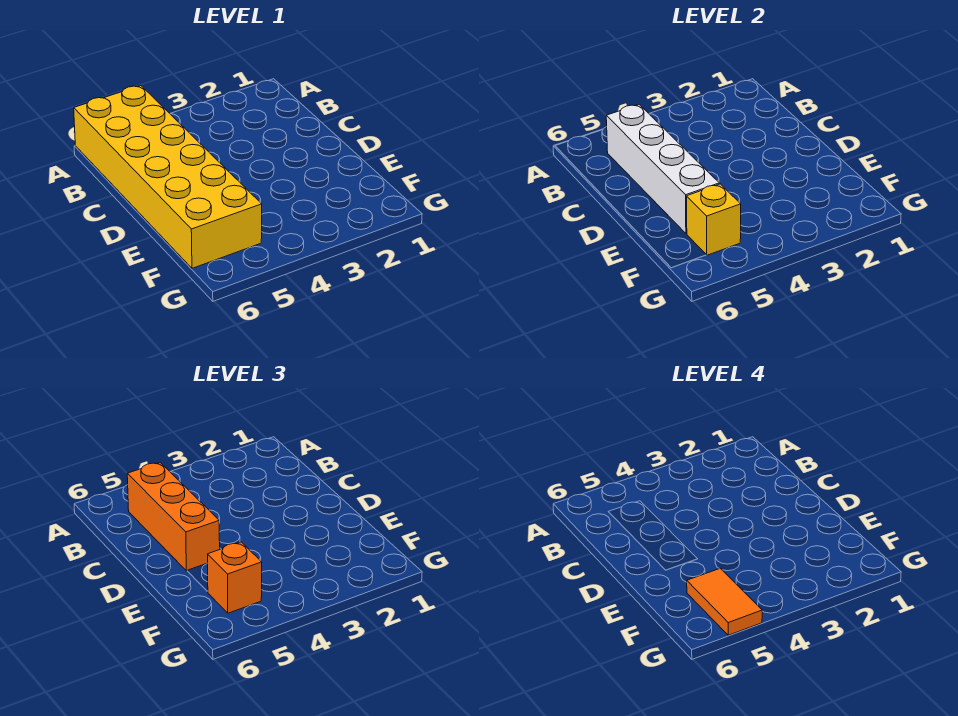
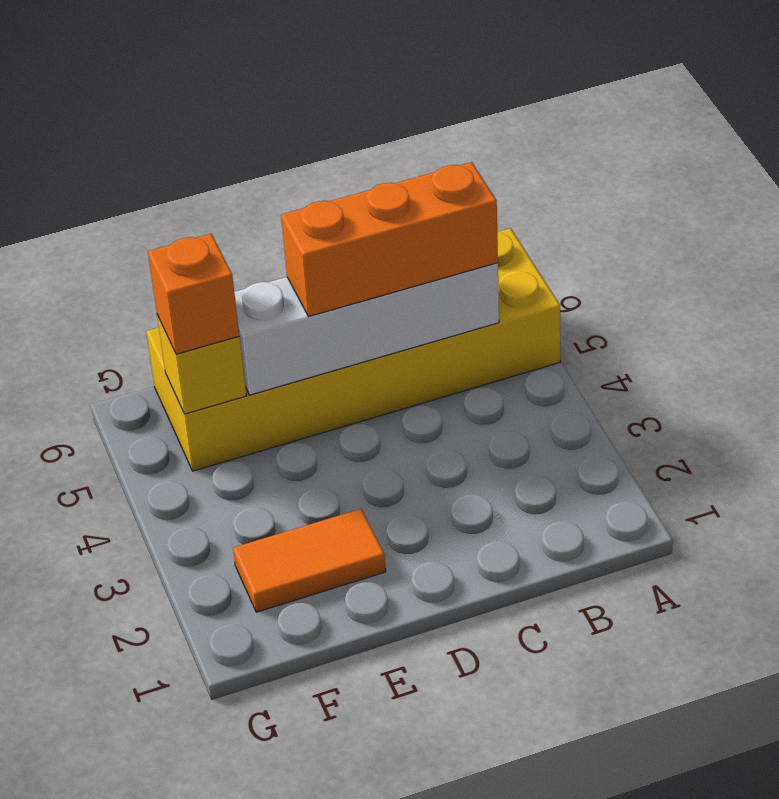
orange tile F5:G5 level 4 -> orange tile E2:F2 level 1

